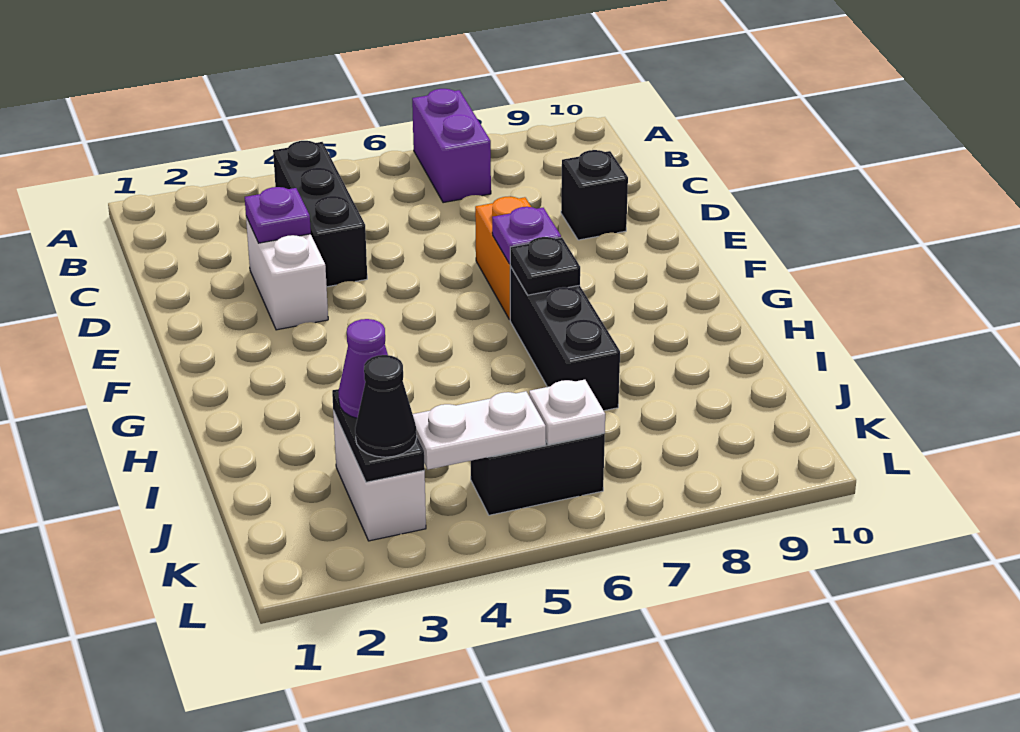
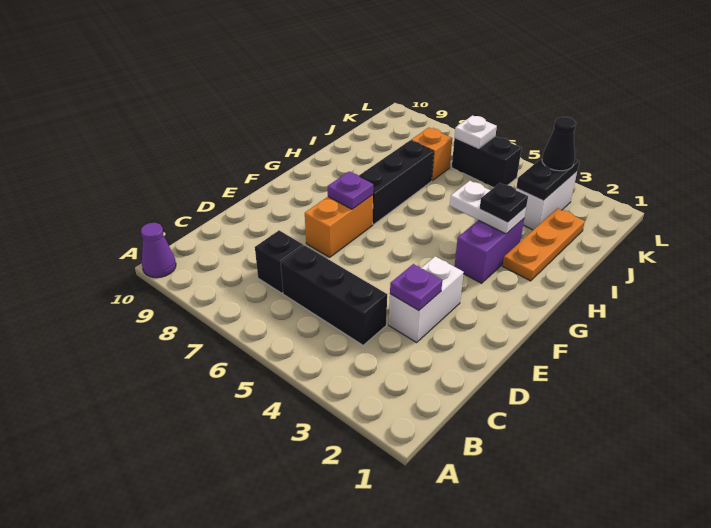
purple brick A7:B7 level 1 -> purple brick G3:H3 level 1
black brick B4:D4 level 1 -> black brick C4:C6 level 1
black brick D9 level 1 -> black brick C7 level 1
black plate G7 level 2 -> black plate H3 level 3
none -> orange plate H2:J2 level 1
purple cone J3 level 3 -> purple cone A10 level 1
none -> orange brick J7 level 1
white plate K4:K5 level 2 -> white plate H3:H4 level 2

